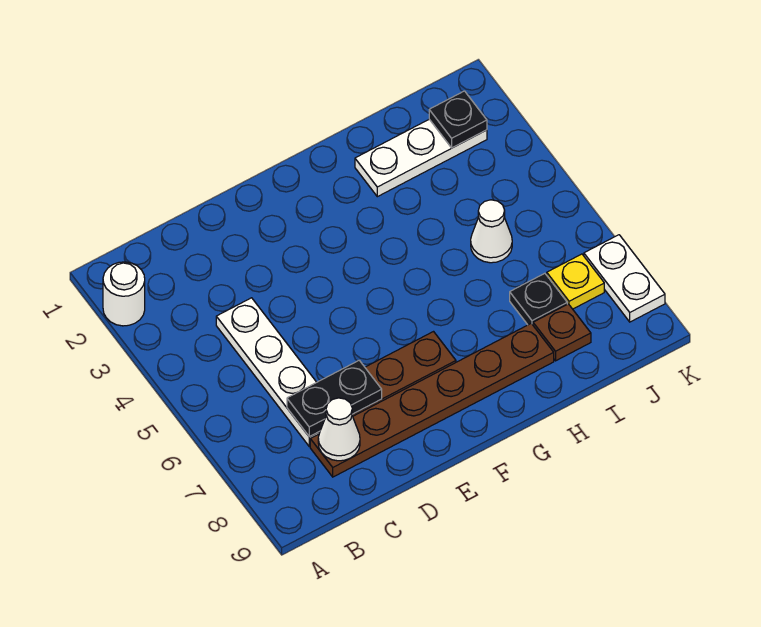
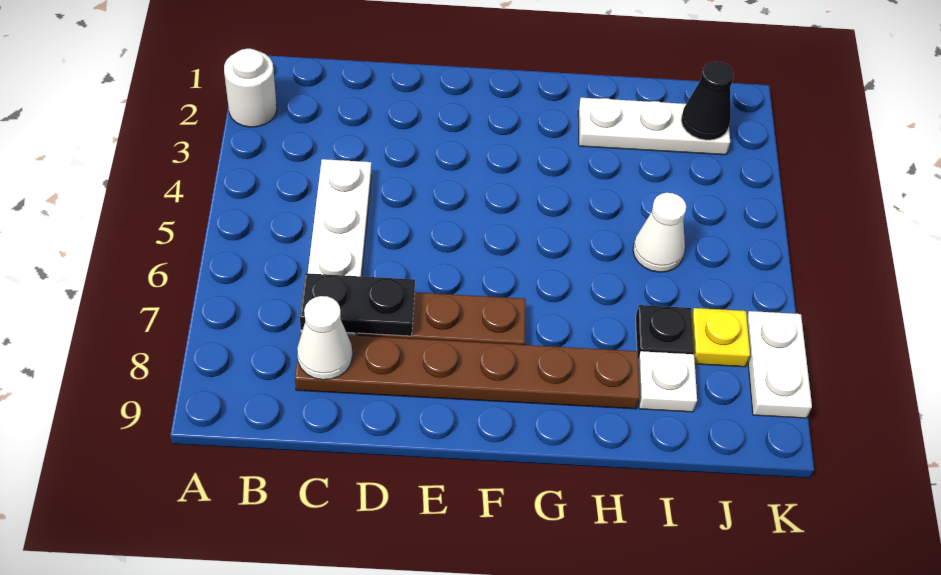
brown plate I8 level 1 -> white plate I8 level 1
black plate J2 level 2 -> black cone J2 level 2

